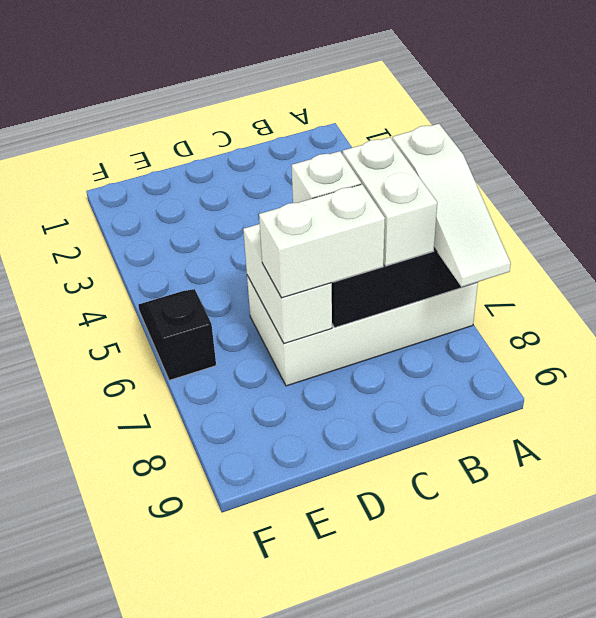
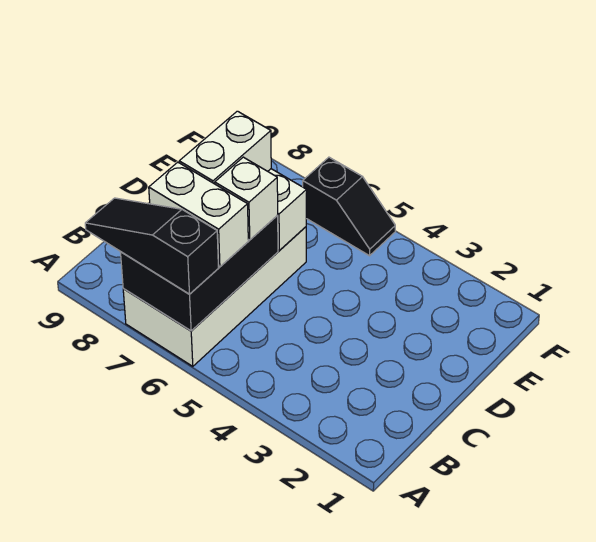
white slope A6:A8 level 3 top 6 -> black slope A6:A8 level 3 top 6

